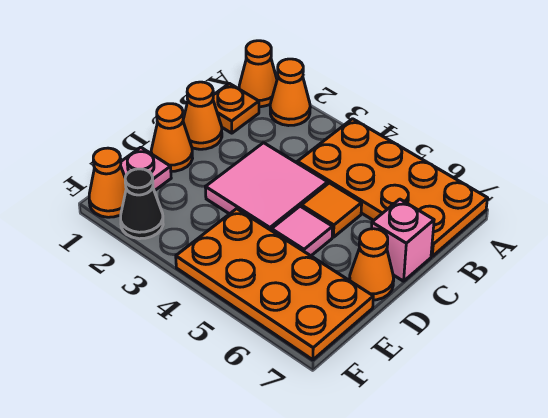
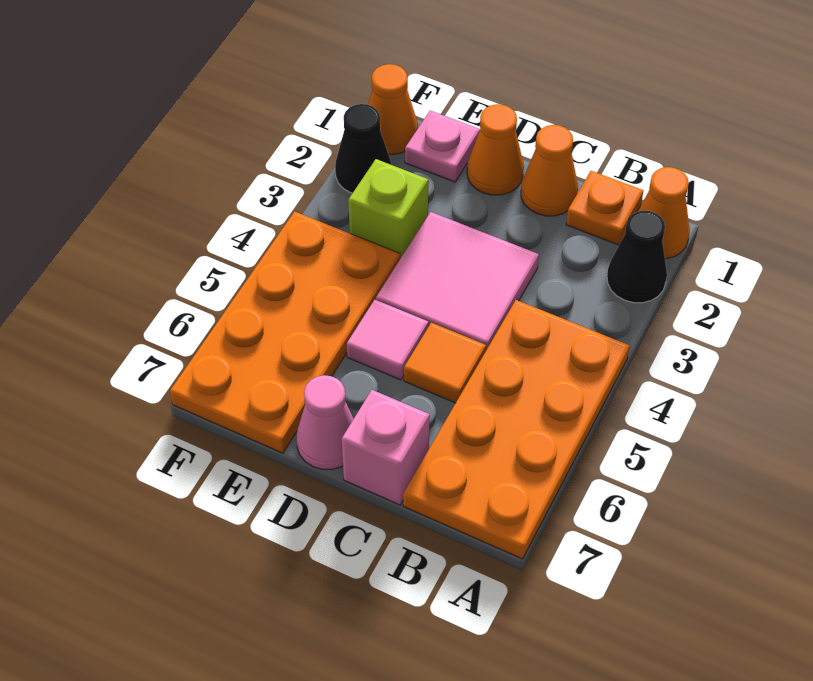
orange cone A2 level 1 -> black cone A2 level 1
orange cone D7 level 1 -> pink cone D7 level 1
none -> lime brick E3 level 1

